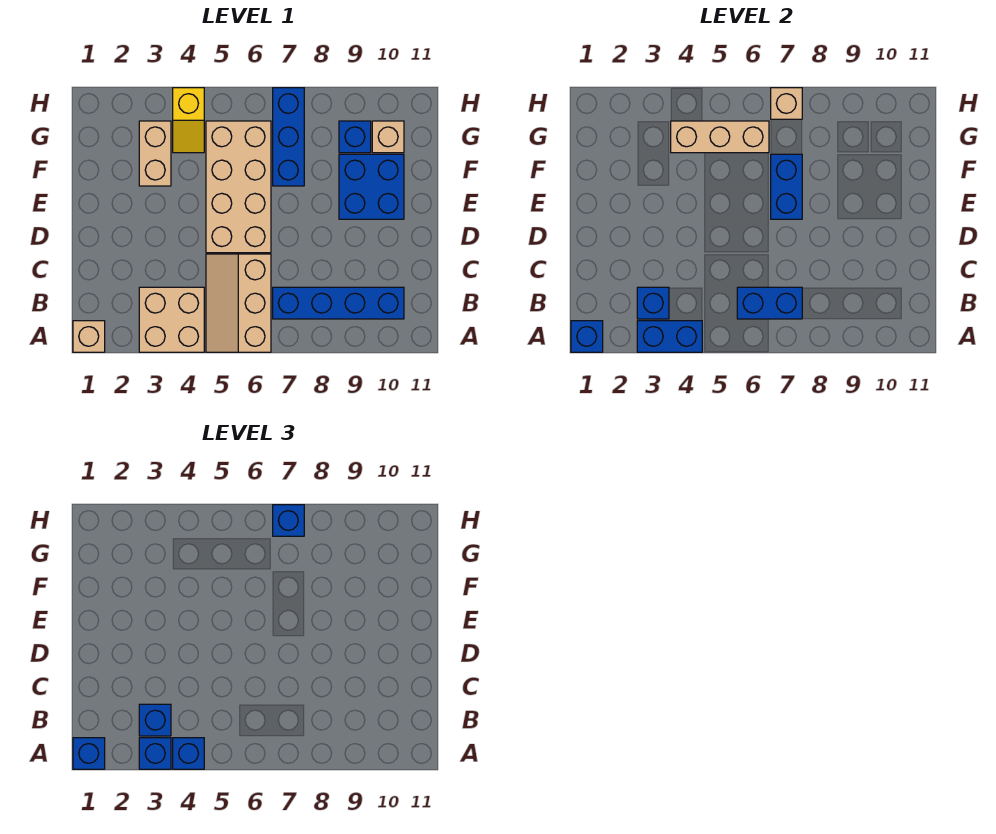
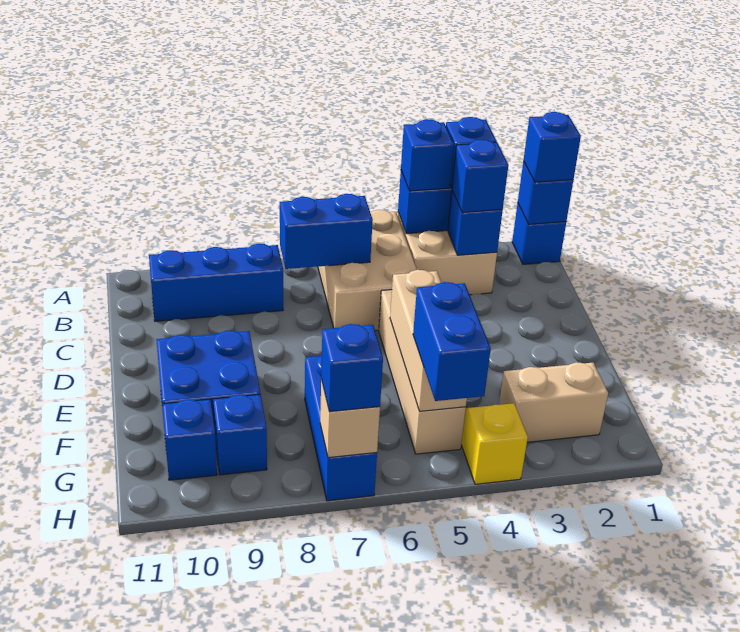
tan brick A1 level 1 -> blue brick A1 level 1
tan slope A5:C6 level 1 top 6 -> tan brick A5:C6 level 1
blue brick B7:B10 level 1 -> blue brick B8:B10 level 1
tan brick D5:G6 level 1 -> tan brick D5:G5 level 1
blue brick E7:F7 level 2 -> blue brick G5:H5 level 3
tan brick F3:G3 level 1 -> tan brick G2:G3 level 1
tan brick G4:G6 level 2 -> tan brick E5:G5 level 2
tan brick G10 level 1 -> blue brick G10 level 1

